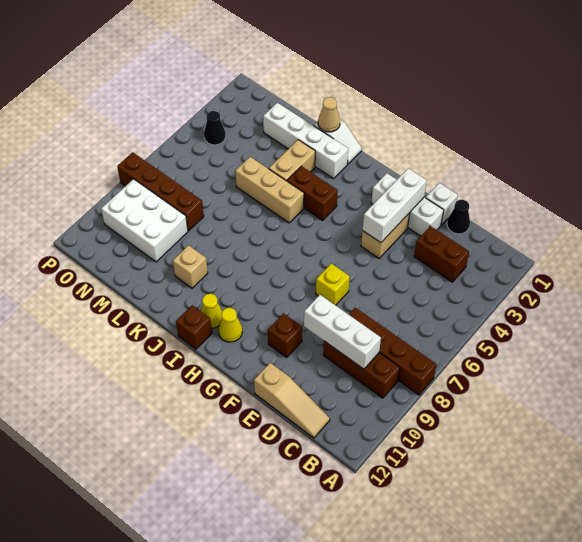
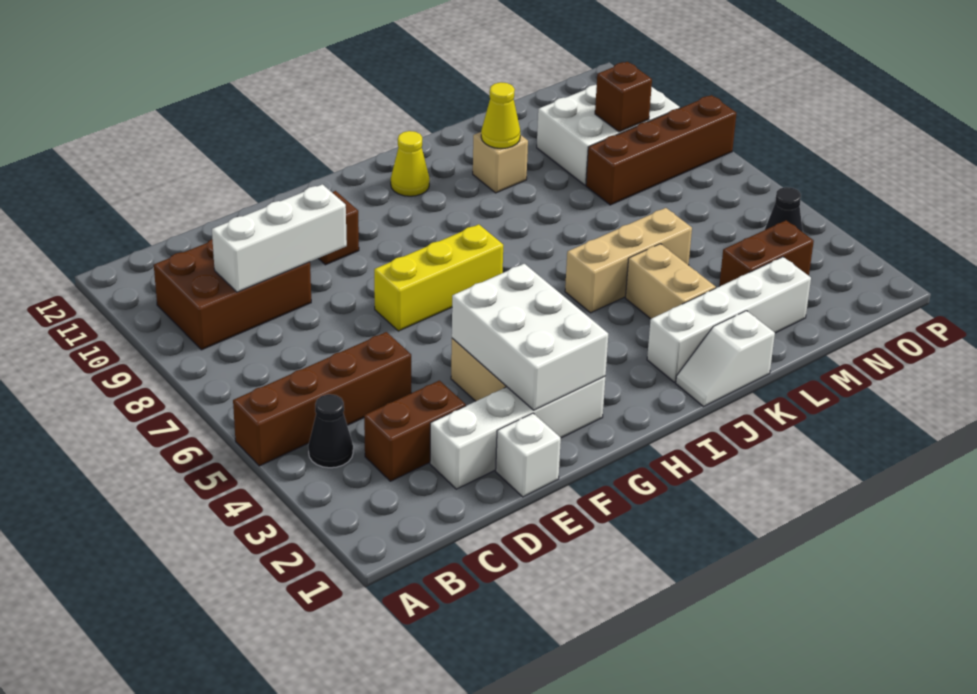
brown brick A8:D8 level 1 -> brown brick A5:D5 level 1
brown brick B9:D9 level 1 -> brown brick B9:D10 level 1
tan slope C12:E12 level 1 top E -> none
black cone D1 level 1 -> black cone B4 level 1
white brick E2:G2 level 1 -> white brick D2:G2 level 1
white brick F2:F4 level 2 -> white brick F2:G4 level 2
yellow brick F7 level 1 -> yellow brick F7:H7 level 1
yellow cone H11 level 1 -> yellow cone K10 level 2
brown brick I4:J4 level 1 -> brown brick M3:N3 level 1
brown brick I12 level 1 -> brown brick N9 level 2
tan cone K1 level 2 -> none

